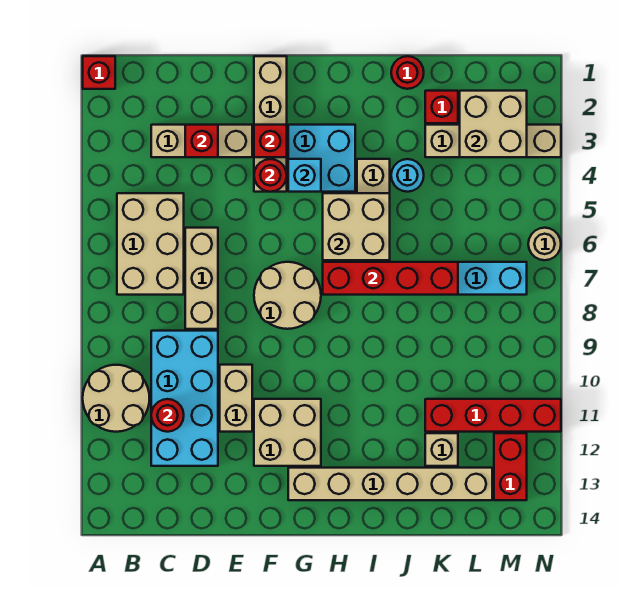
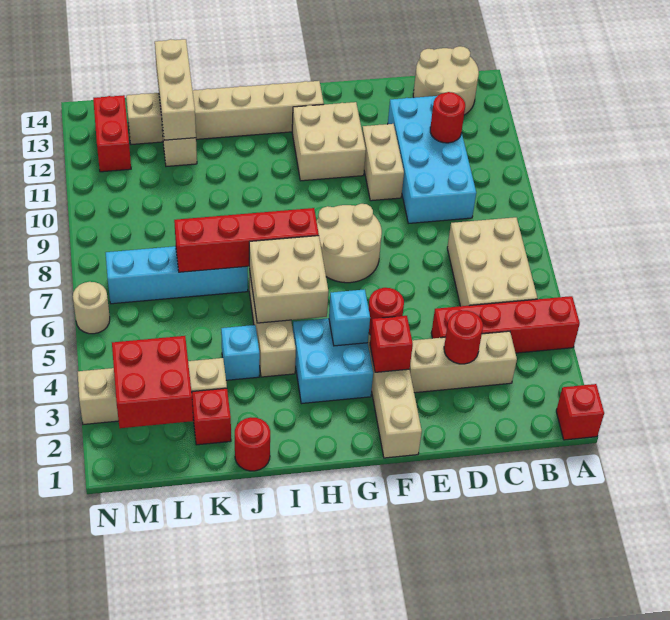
tan round brick A10:B11 level 1 -> tan round brick B13:C14 level 1
red brick D3 level 2 -> red round brick D3 level 2
tan brick D6:D8 level 1 -> tan brick K12:K14 level 2
cyan round brick J4 level 1 -> cyan brick J4 level 1
red brick K11:N11 level 1 -> red brick A4:D4 level 1
tan brick L2:M3 level 2 -> red brick L2:M3 level 2

